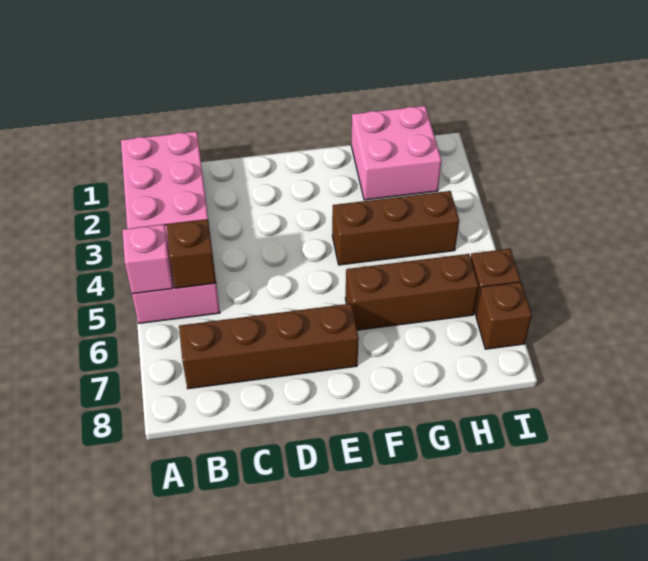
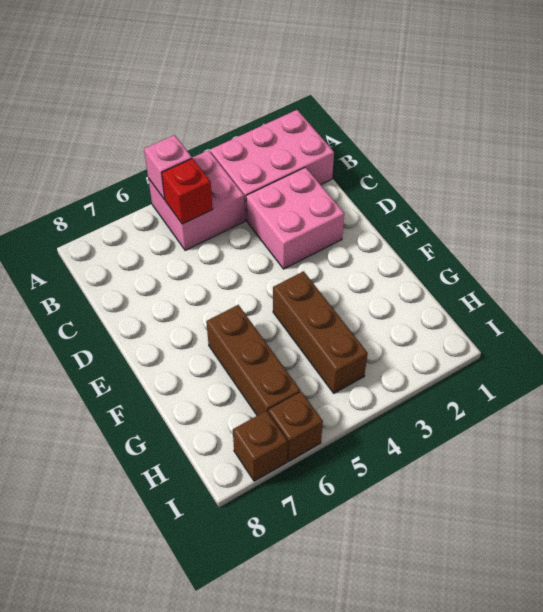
brown brick B5 level 2 -> red brick B5 level 2
brown brick B7:E7 level 1 -> none
pink brick G1:H2 level 1 -> pink brick C2:D3 level 1

